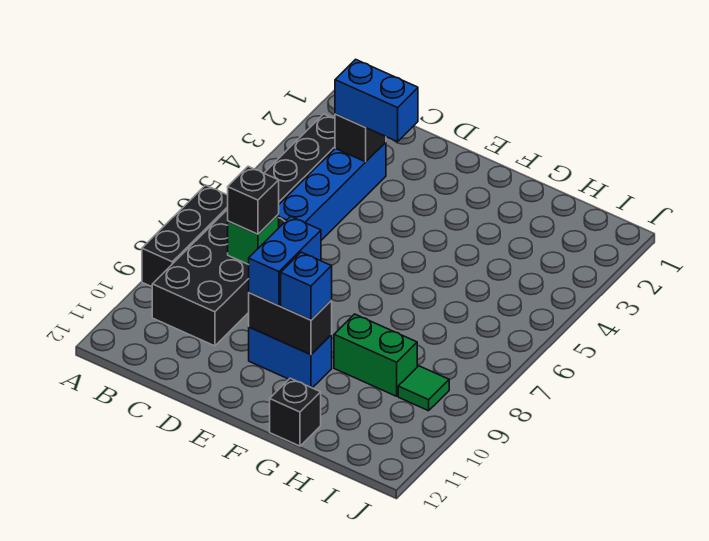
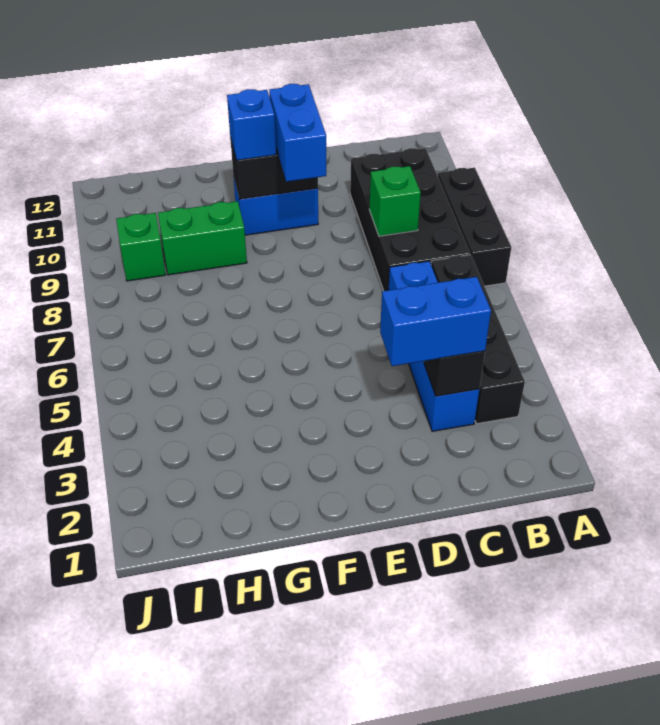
black brick C8 level 3 -> none
black brick G12 level 1 -> none
green tile I9 level 1 -> green brick I9 level 1

